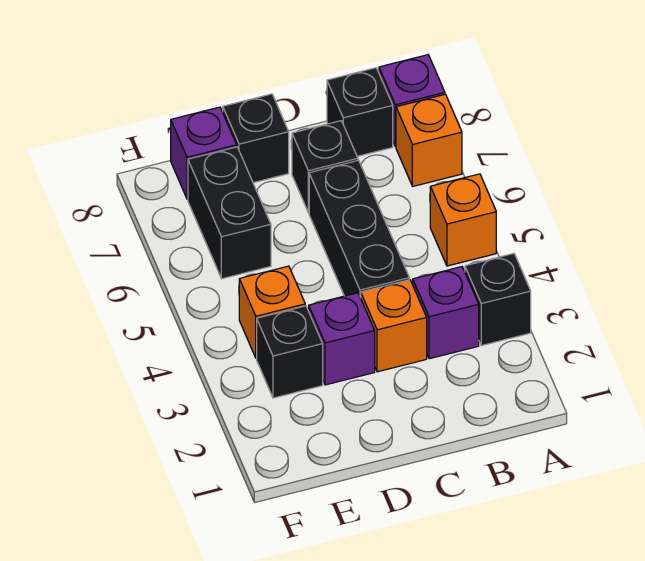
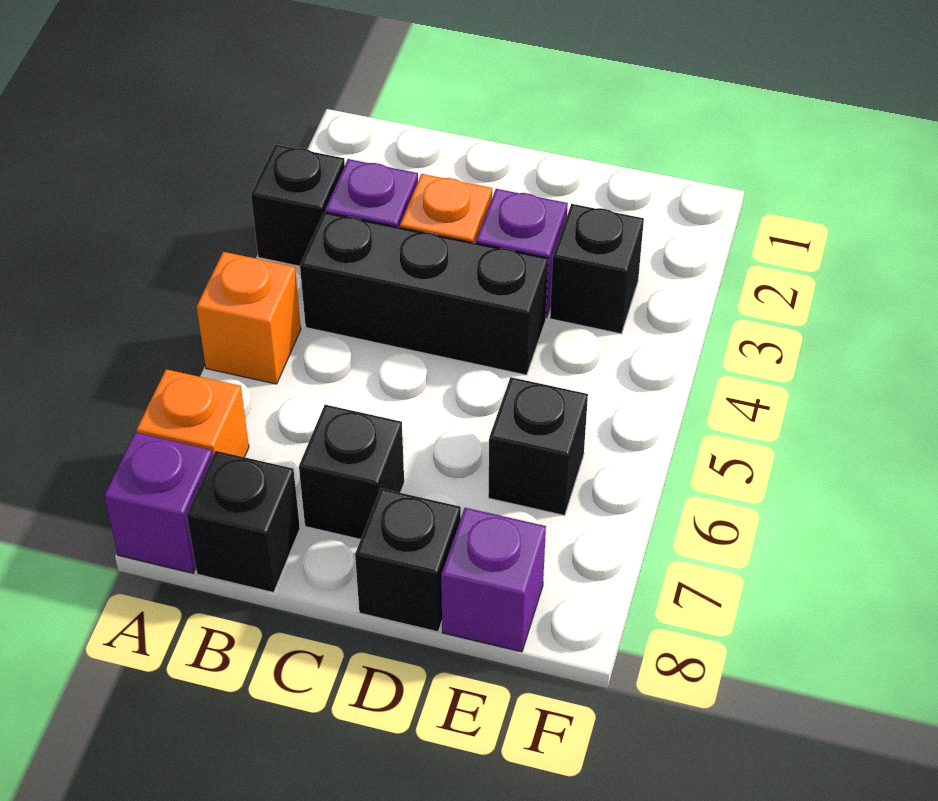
black brick C4:C6 level 1 -> black brick B4:D4 level 1
orange brick E4 level 1 -> none
black brick E6:E7 level 1 -> black brick E6 level 1

